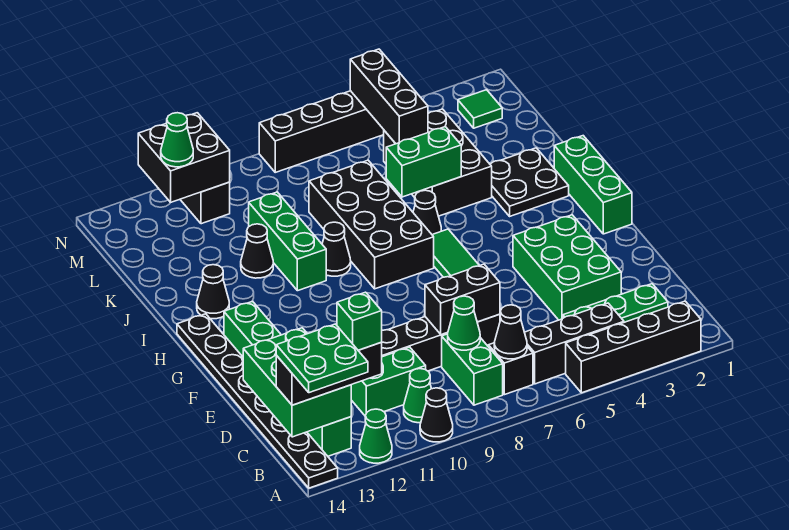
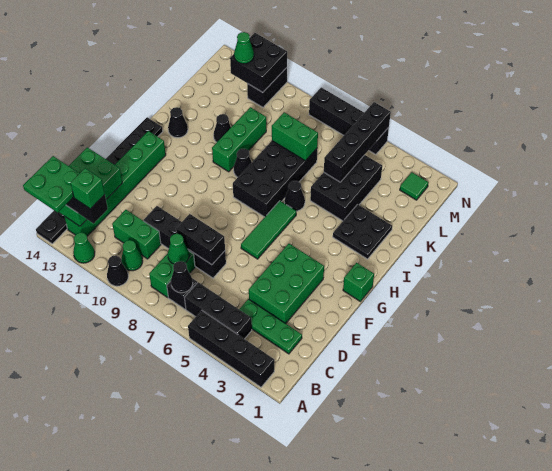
green brick G1:I1 level 1 -> green brick G1 level 1
green brick J5:J6 level 2 -> green brick K7:K8 level 2
black brick L5:N5 level 2 -> black brick K5:N5 level 2

